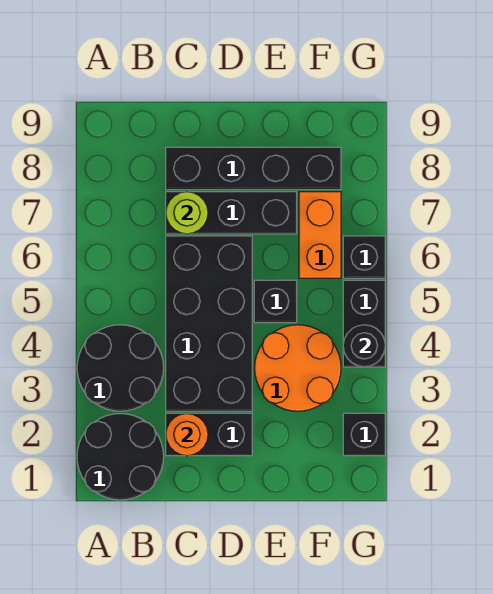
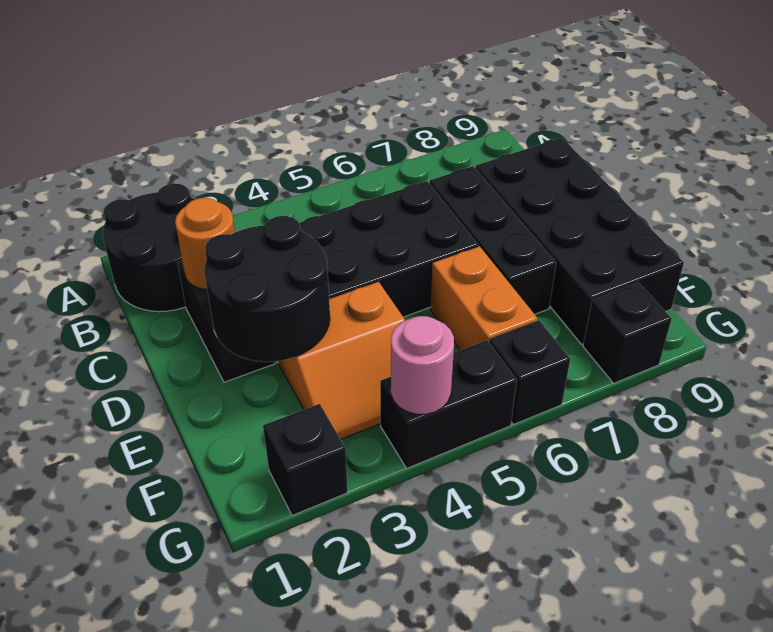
black round brick A3:B4 level 1 -> black round brick D2:E3 level 2
lime round brick C7 level 2 -> none
black brick C8:F8 level 1 -> black brick C8:F9 level 1
orange round brick E3:F4 level 1 -> orange slope E3:F4 level 1 top E
black brick E5 level 1 -> black brick G8 level 1
orange brick F6:F7 level 1 -> orange brick E6:F6 level 1
black round brick G4 level 2 -> pink round brick G4 level 2

